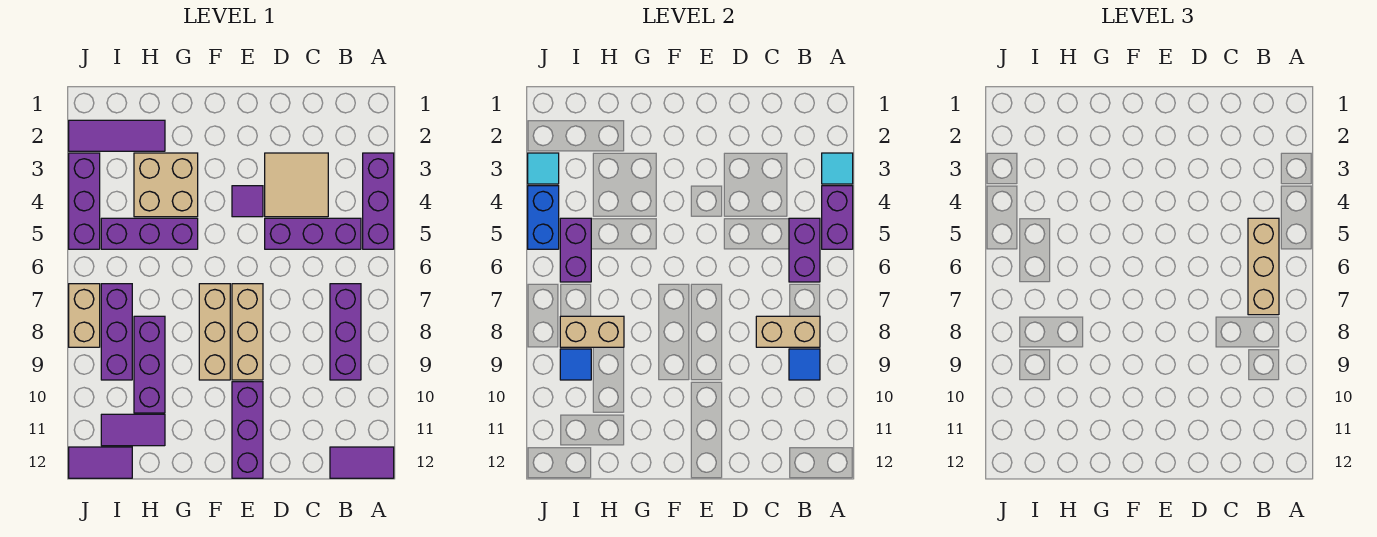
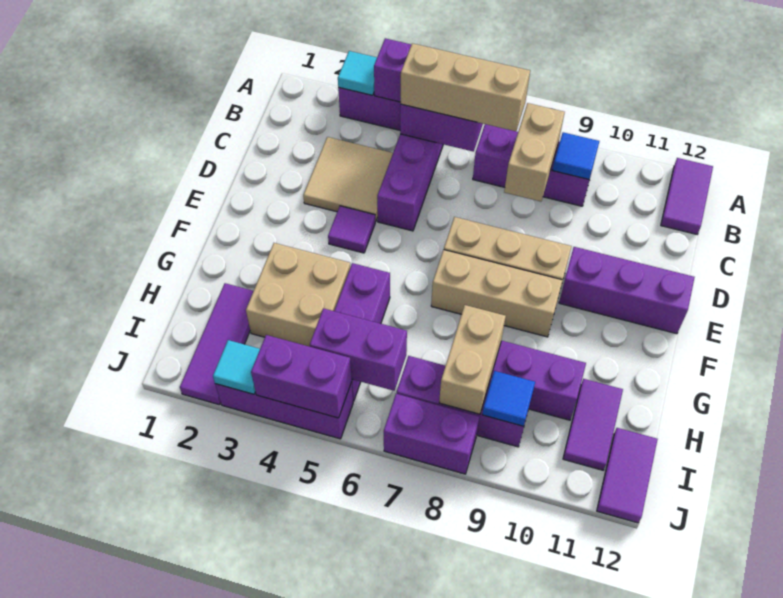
blue brick J4:J5 level 2 -> purple brick J4:J5 level 2
tan brick J7:J8 level 1 -> purple brick J7:J8 level 1

